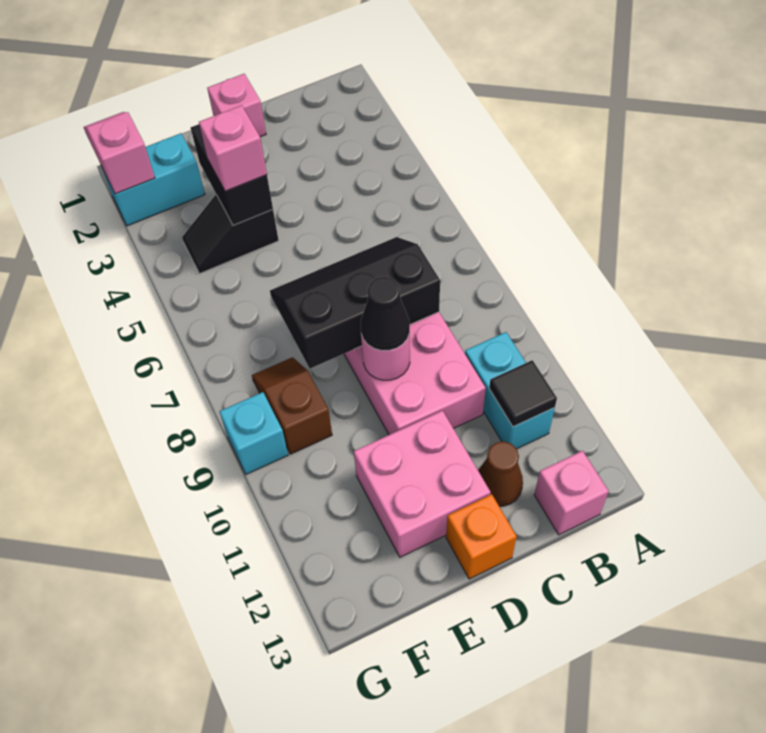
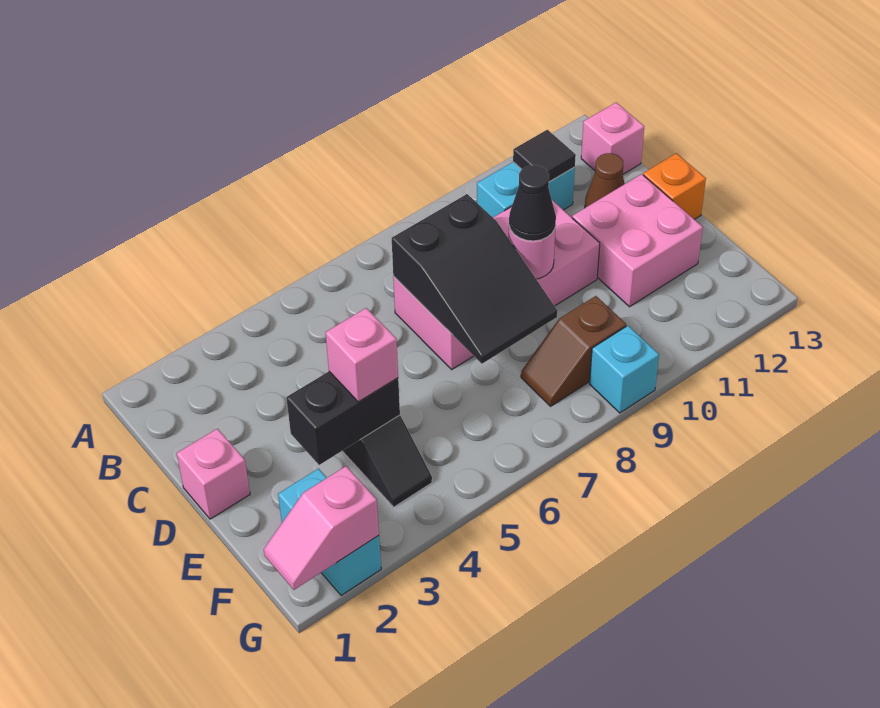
black slope C7:E8 level 2 top 8 -> black slope C7:E8 level 2 top C

